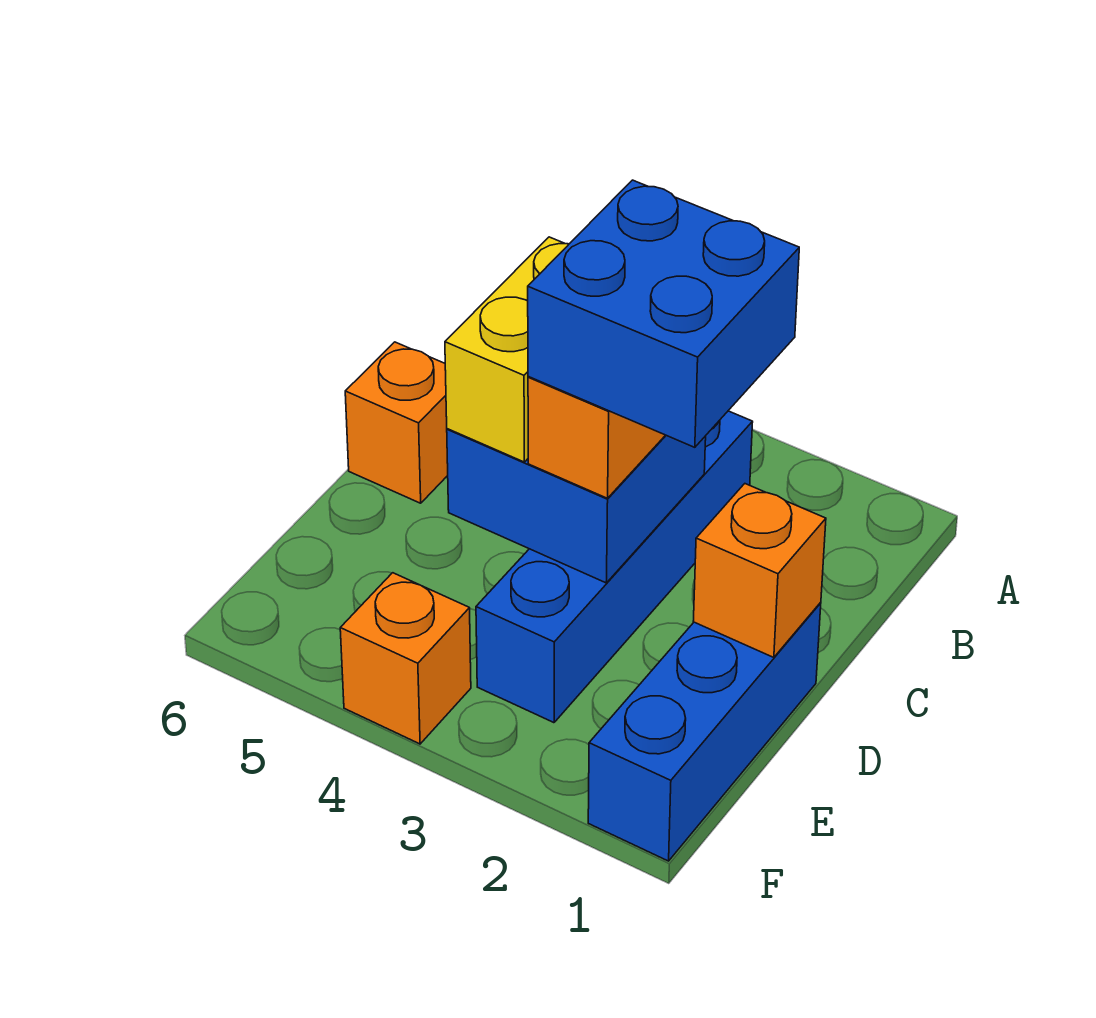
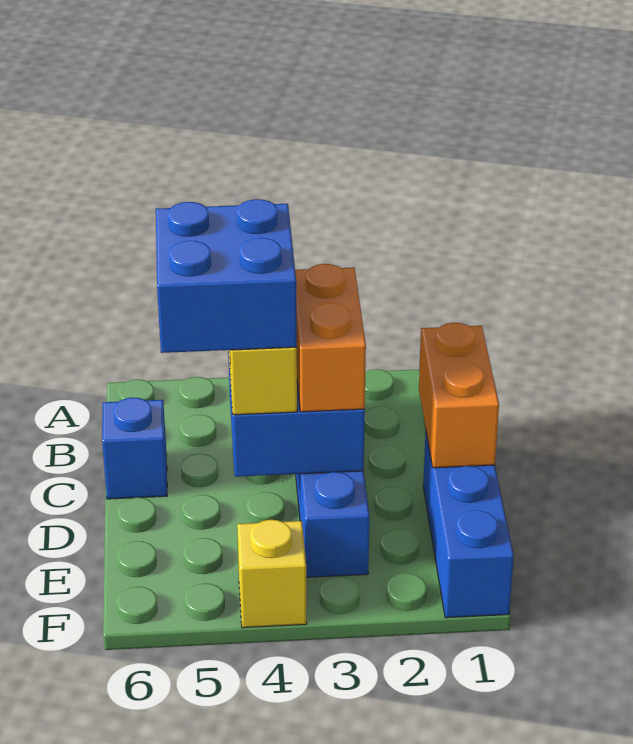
blue brick C2:D3 level 4 -> blue brick C4:D5 level 4
orange brick C6 level 1 -> blue brick C6 level 1
orange brick D1 level 2 -> orange brick C1:D1 level 2
orange brick F4 level 1 -> yellow brick F4 level 1

